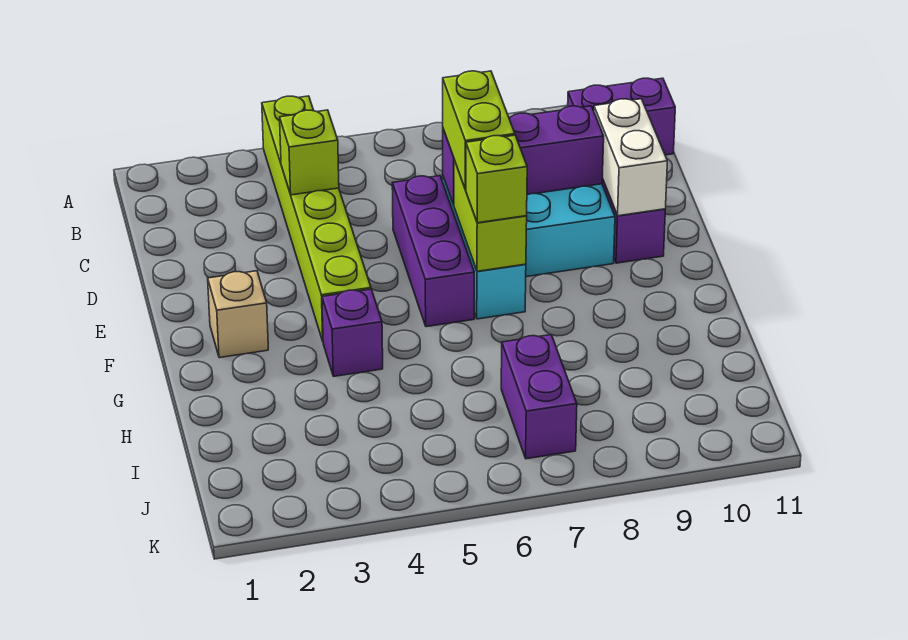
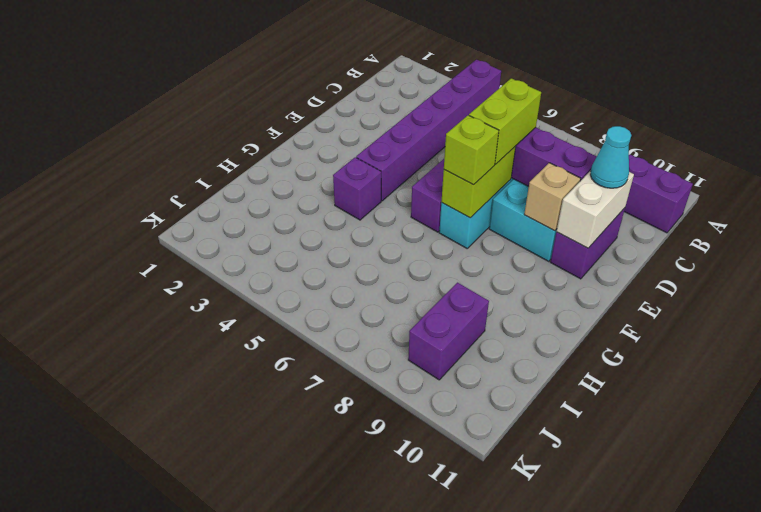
lime brick A4:F4 level 1 -> purple brick A4:F4 level 1
lime brick C4 level 2 -> none
none -> cyan cone D10 level 3
tan brick F2 level 1 -> tan brick E9 level 2
purple brick I7:J7 level 1 -> purple brick I9:J9 level 1

